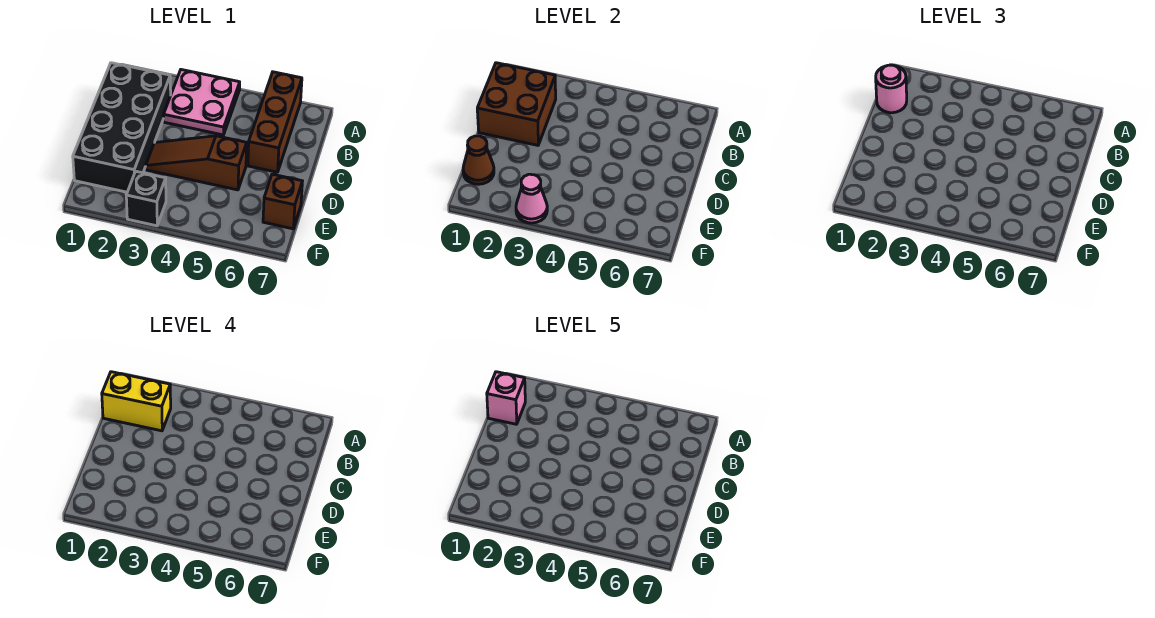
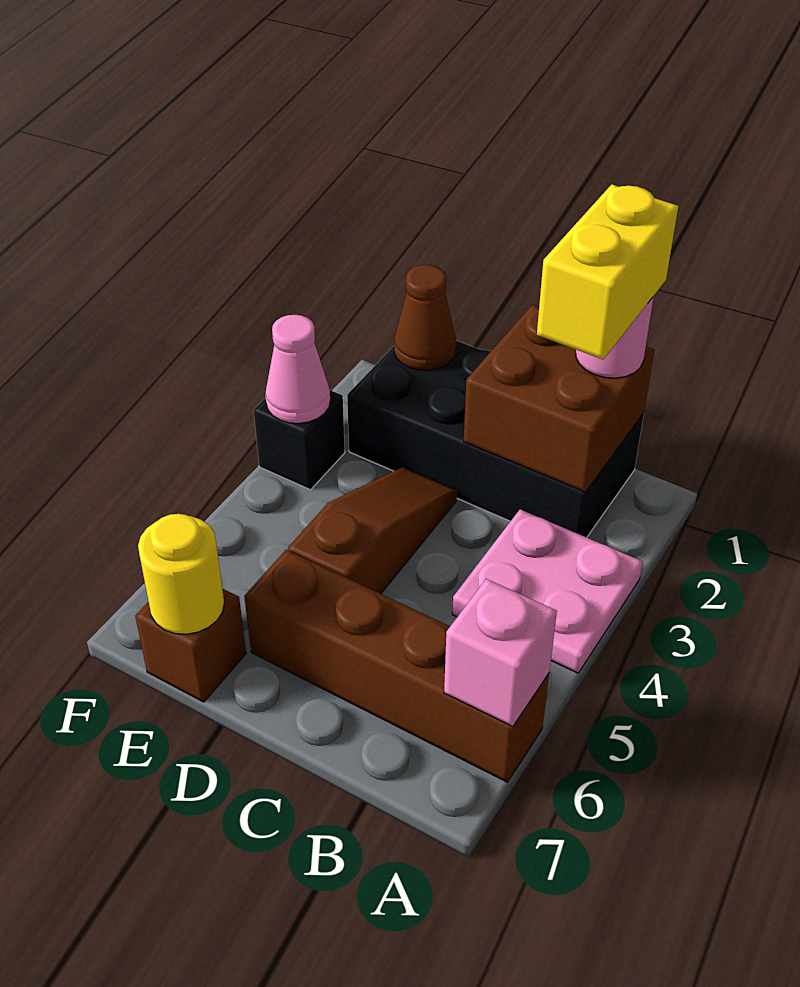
brown brick A6:C6 level 1 -> brown brick A6:D6 level 1
pink brick B1 level 5 -> pink brick A6 level 2
none -> yellow round brick E7 level 2

